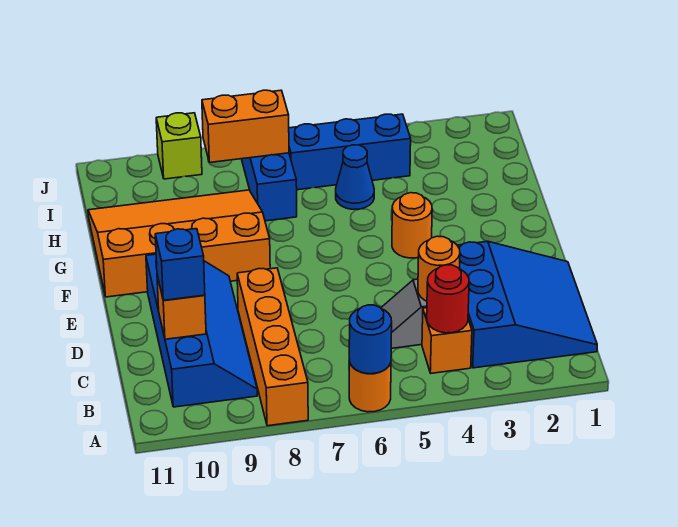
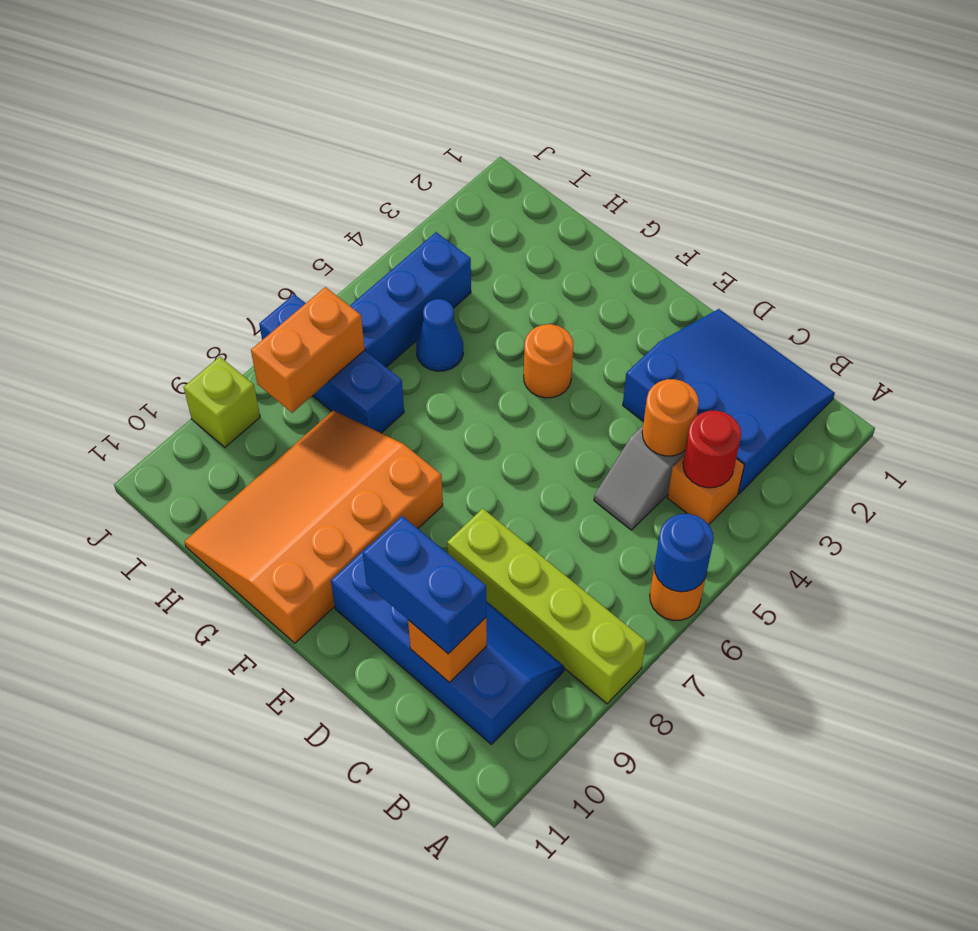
orange brick A8:D8 level 1 -> lime brick A8:D8 level 1
blue brick C10 level 3 -> blue brick C10:D10 level 3

